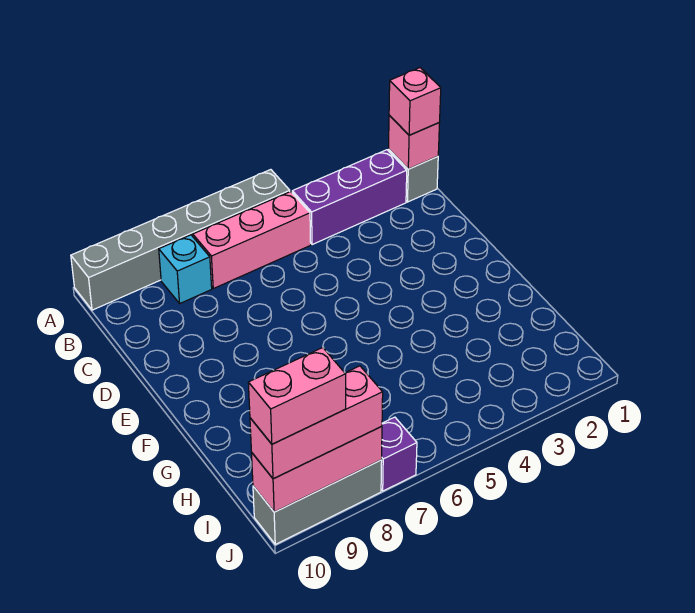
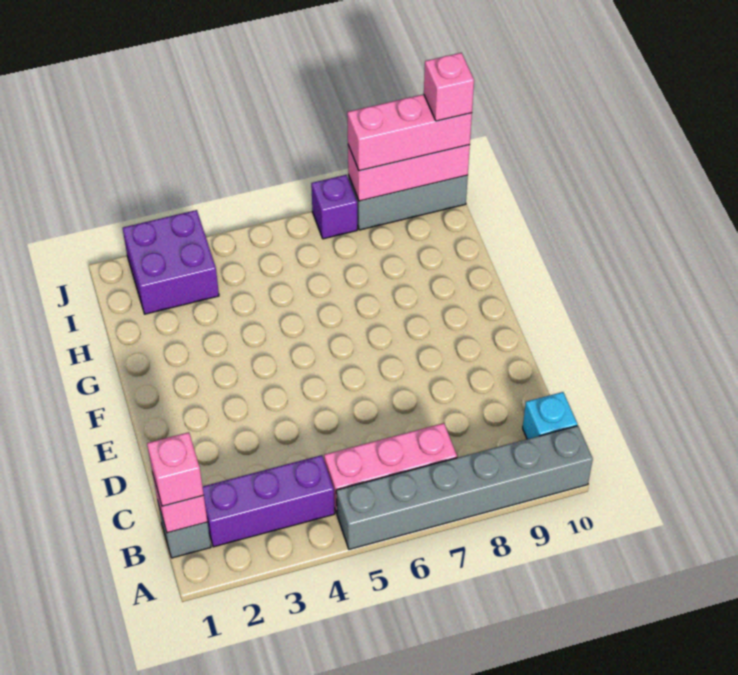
cyan brick B8 level 1 -> cyan brick B10 level 1
none -> purple brick I2:J3 level 1
pink brick J9:J10 level 4 -> pink brick J10 level 4

